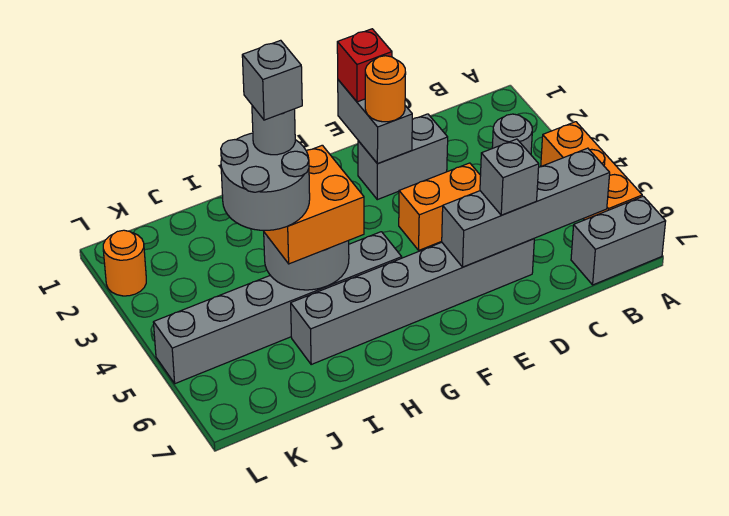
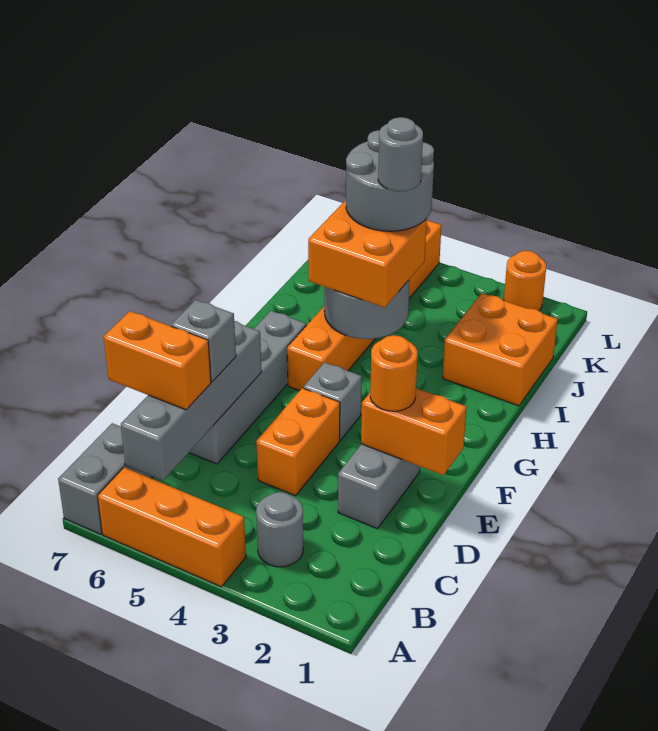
none -> orange brick C6:C7 level 3
grey brick D6:I6 level 1 -> grey brick D6:G6 level 1
grey brick E1:E2 level 2 -> orange brick E1:E2 level 2
red brick E1 level 3 -> none
grey brick G5:L5 level 1 -> orange brick G5:L5 level 1
none -> orange brick I1:J2 level 1
grey brick I4 level 6 -> grey brick F4 level 1

